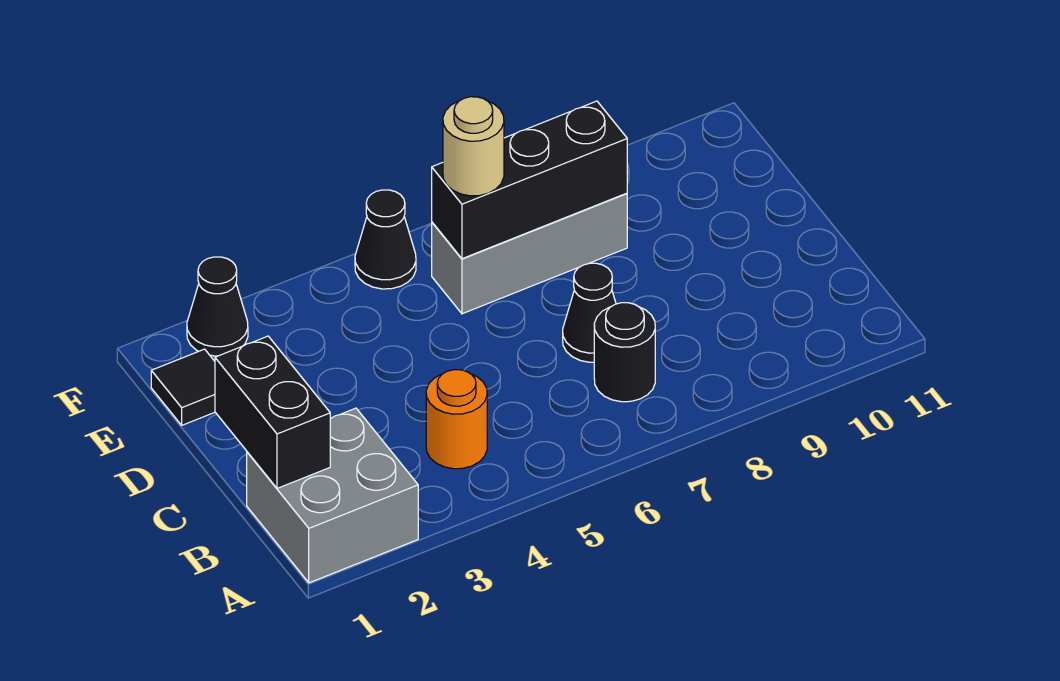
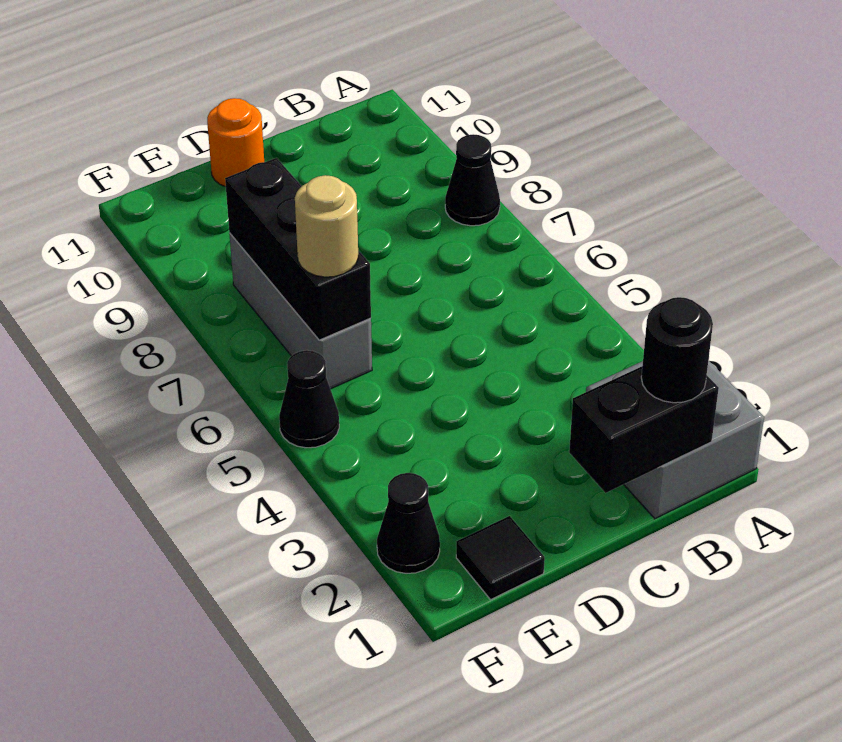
orange round brick B4 level 1 -> orange round brick D11 level 1
black round brick B7 level 1 -> black round brick B1 level 3
black cone C7 level 1 -> black cone A8 level 1

